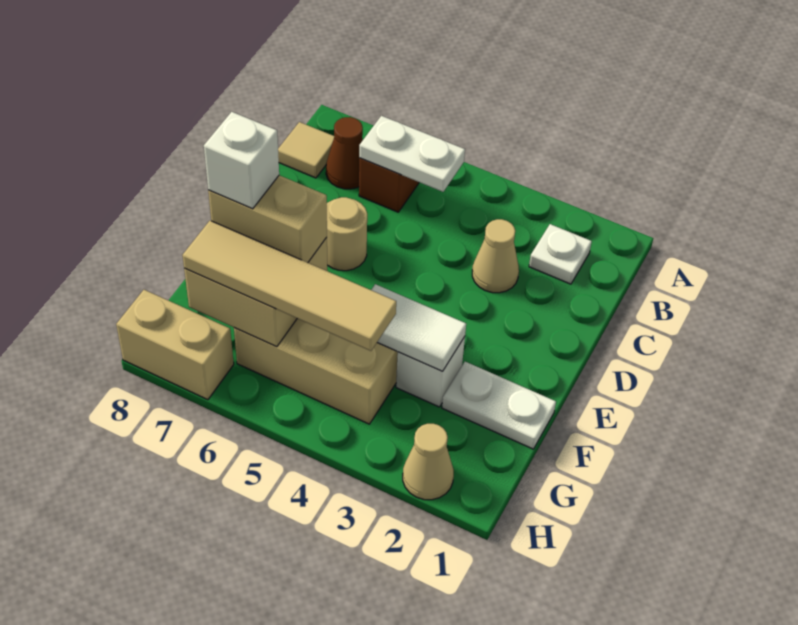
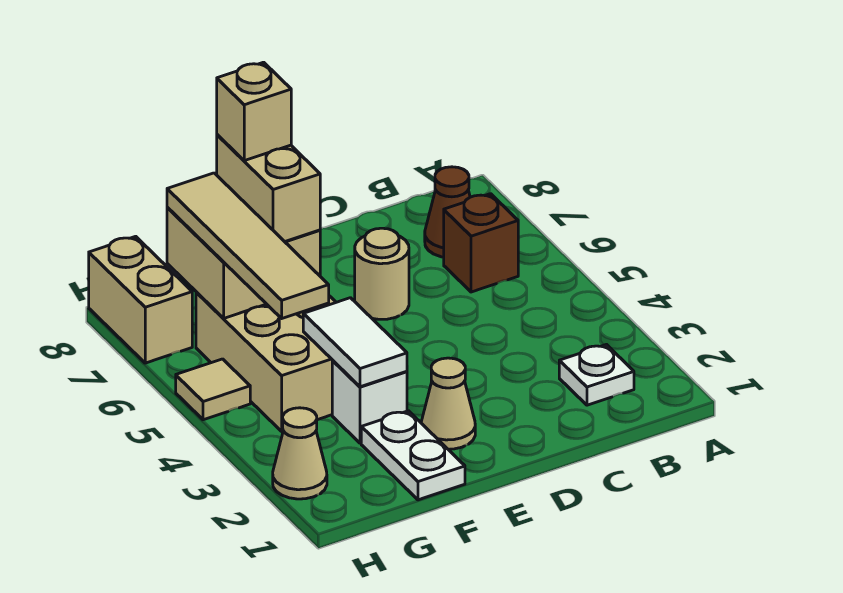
white plate B5:B6 level 2 -> none
tan tile B8 level 1 -> tan tile H5 level 1
tan cone C3 level 1 -> tan cone E2 level 1
white brick F7 level 4 -> tan brick F7 level 4

